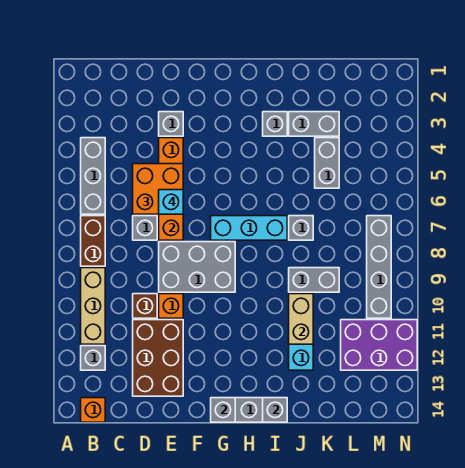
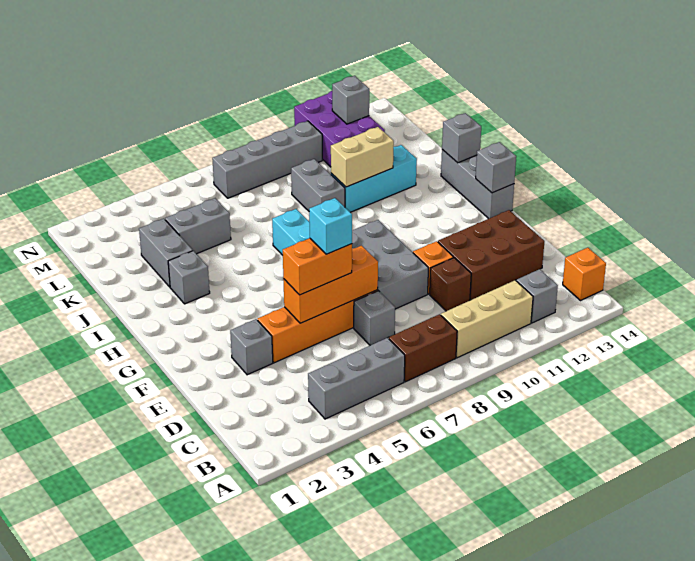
orange brick D5:E6 level 3 -> orange brick E5:E6 level 3
grey brick J7 level 1 -> grey brick M12 level 2

